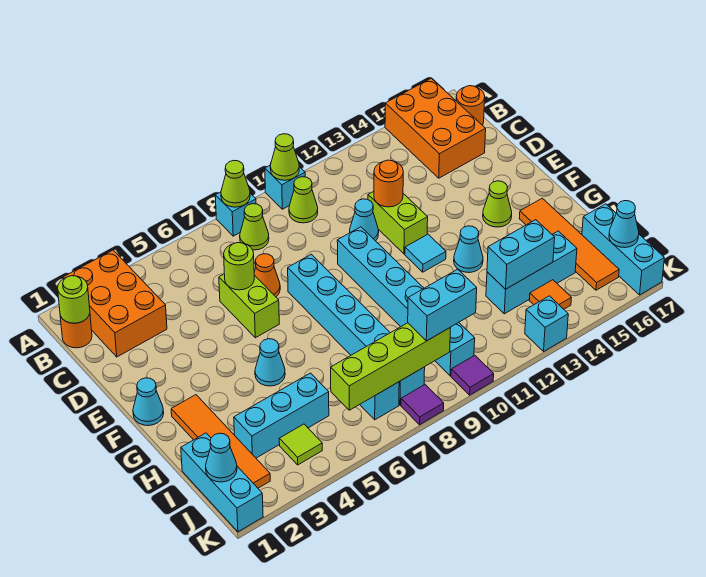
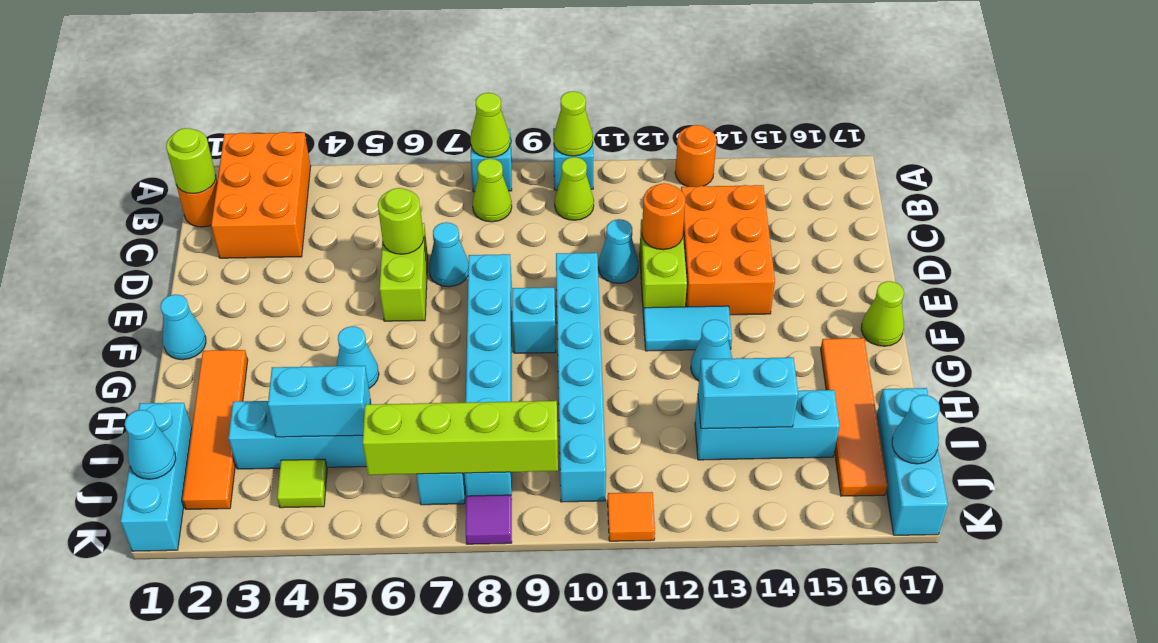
orange brick A15:C16 level 1 -> orange brick C13:E14 level 1
orange round brick B17 level 1 -> orange round brick A13 level 1
orange cone D7 level 1 -> cyan cone D7 level 1
cyan tile F12 level 1 -> cyan tile F12:F13 level 1
lime cone F15 level 1 -> lime cone F17 level 1
cyan brick J9:J10 level 3 -> cyan brick I4:I5 level 2
orange tile J14 level 1 -> orange tile K11 level 1
purple tile K10 level 1 -> none
cyan brick K13 level 1 -> cyan brick F9 level 1

